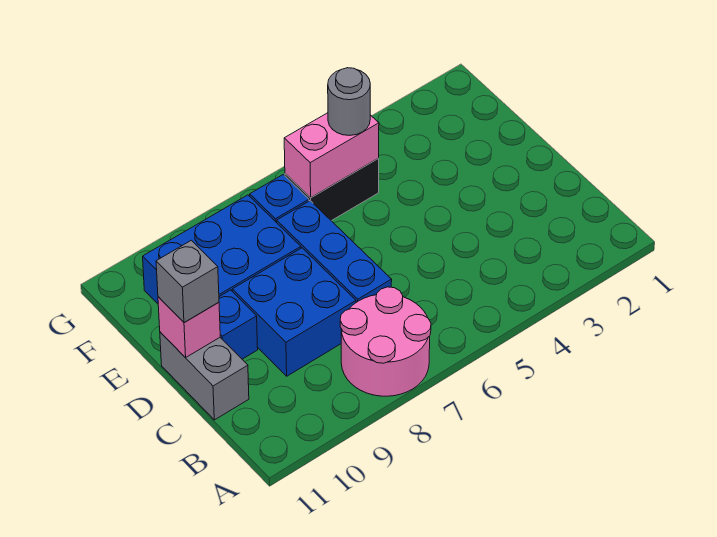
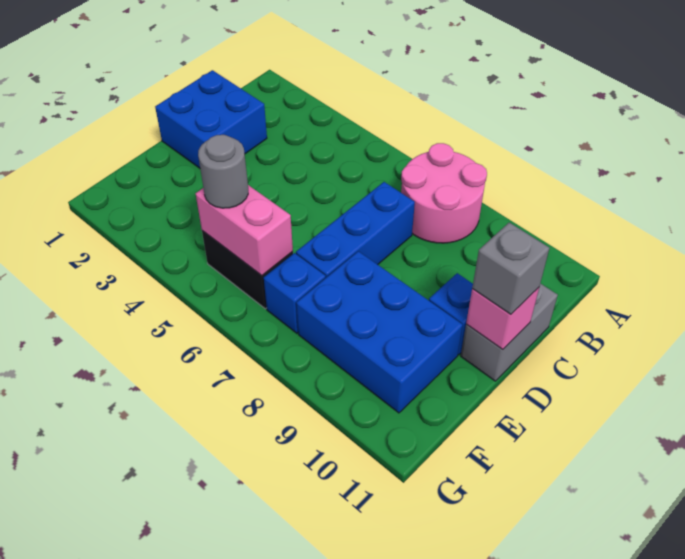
blue brick C8:D9 level 1 -> blue brick C1:D2 level 1

